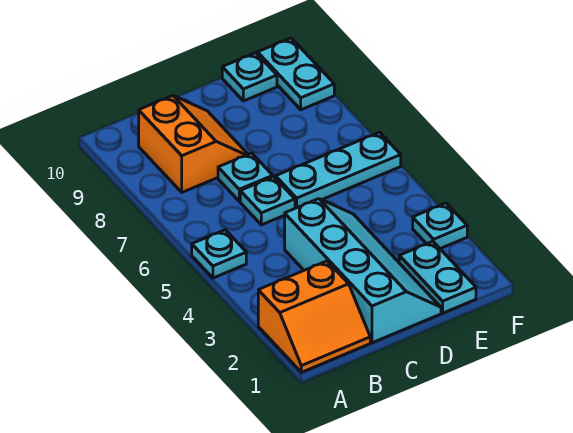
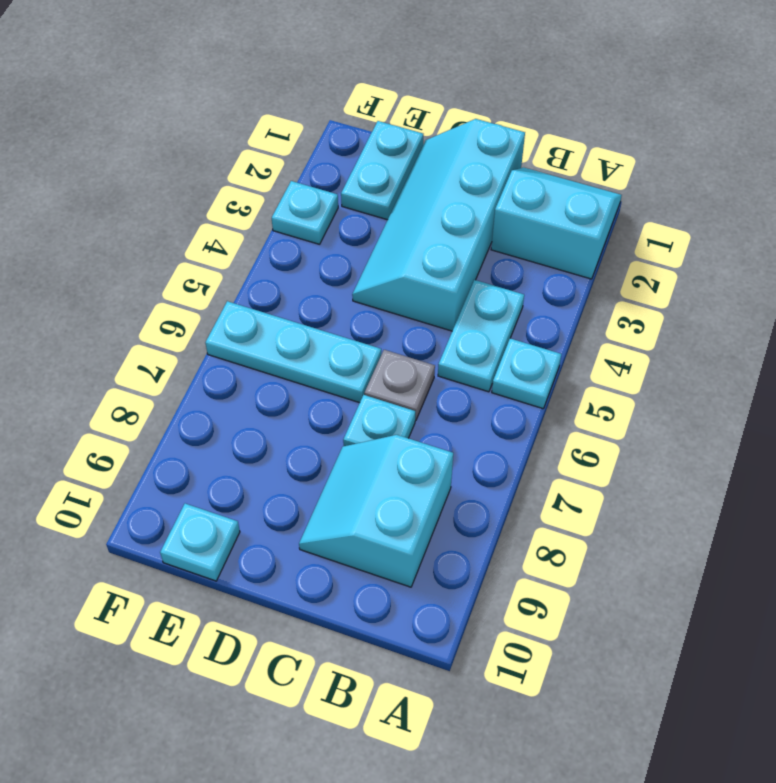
orange slope A1:B2 level 1 top 2 -> cyan slope A1:B2 level 1 top 2
orange slope B8:C9 level 1 top B -> cyan slope B8:C9 level 1 top B
cyan plate C6 level 1 -> grey plate C6 level 1
cyan plate F9:F10 level 1 -> cyan plate B4:B5 level 1

